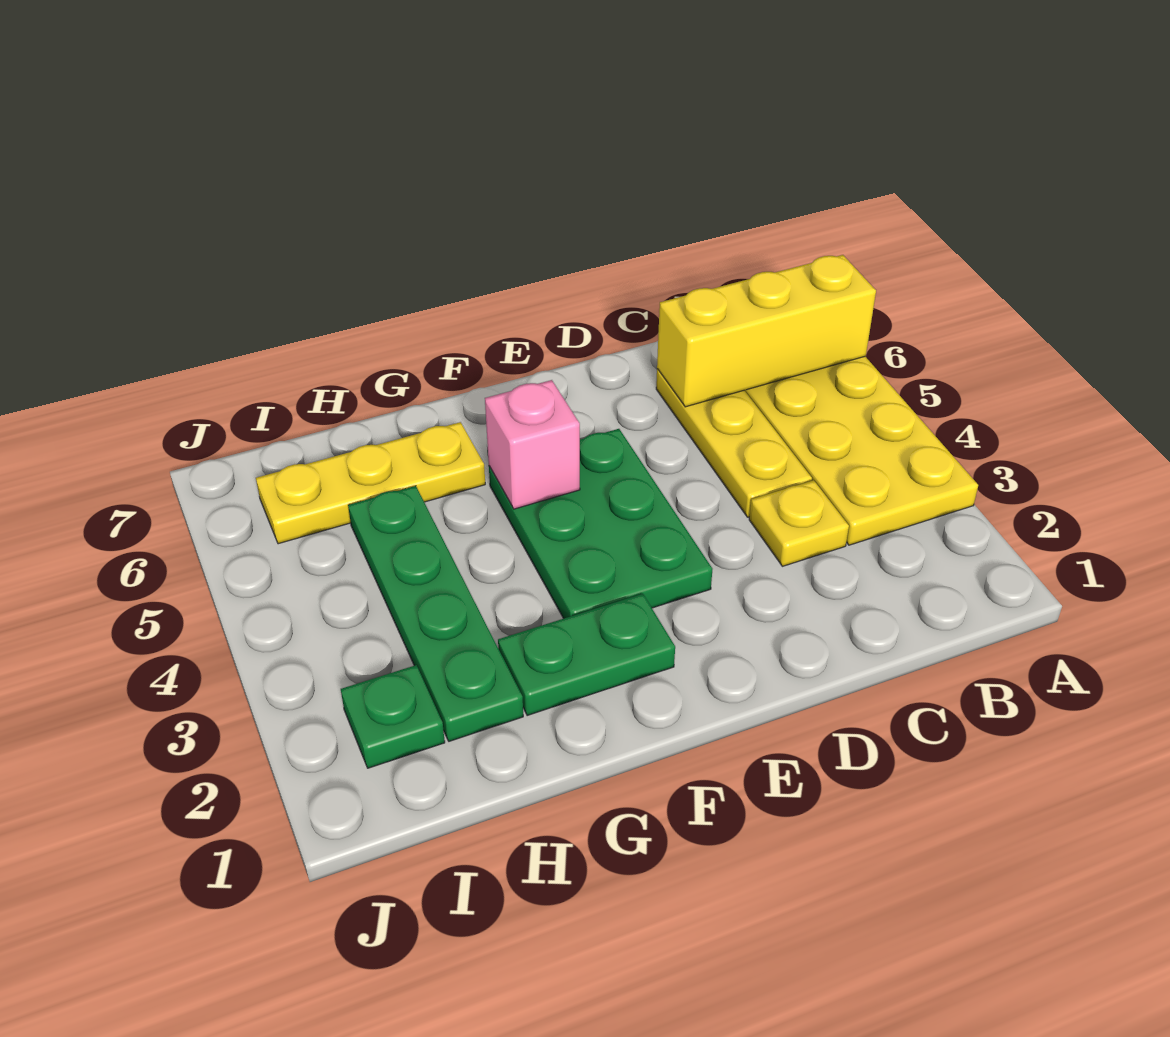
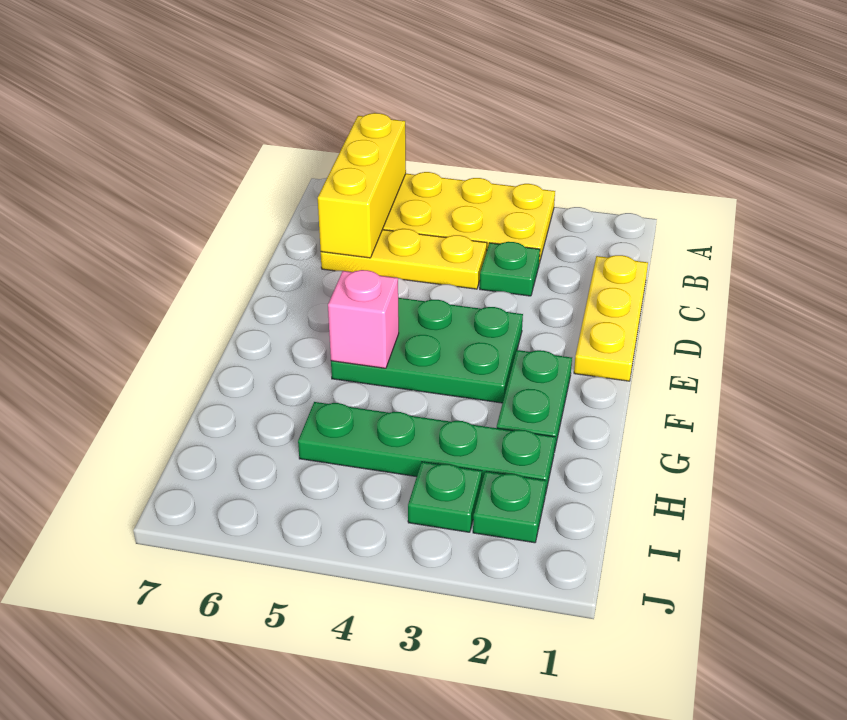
yellow plate C3 level 1 -> green plate C3 level 1
yellow plate G6:I6 level 1 -> yellow plate C1:E1 level 1
none -> green plate I3 level 1

